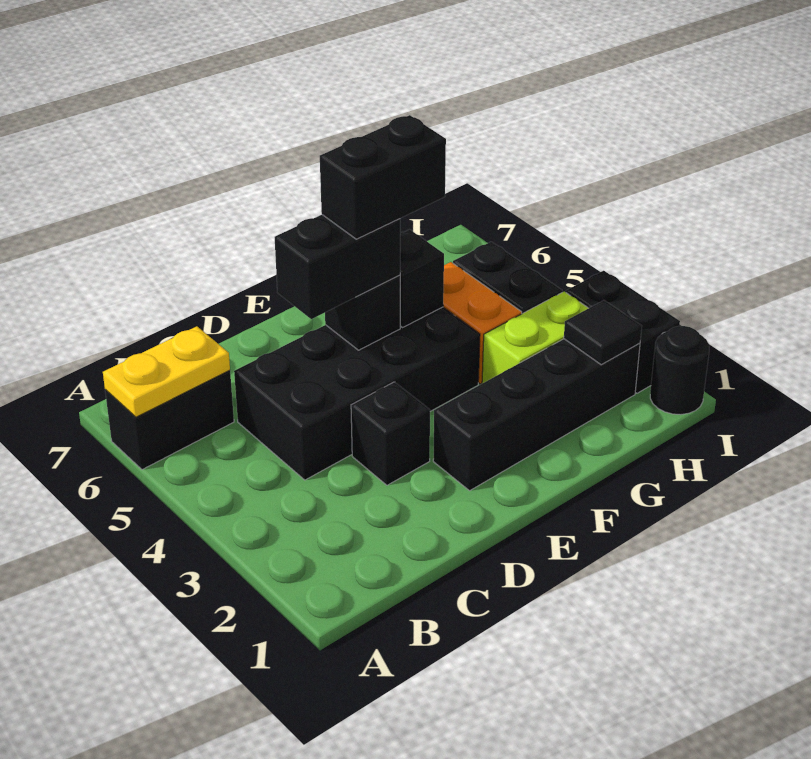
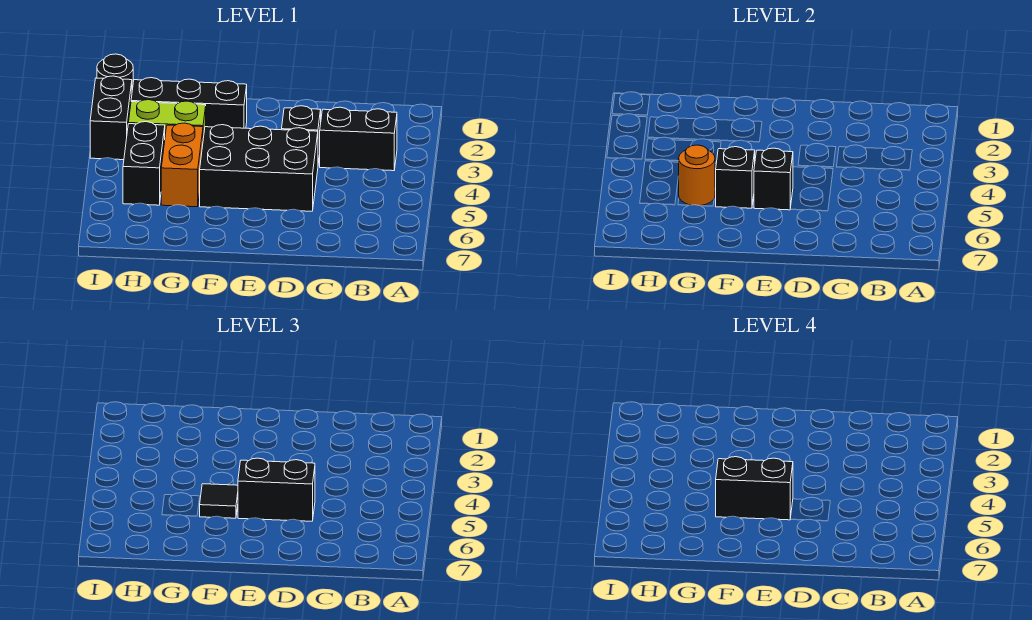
black brick A6:B6 level 1 -> black brick B3:C3 level 1
yellow plate A6:B6 level 2 -> none
black brick C4:F5 level 1 -> black brick D4:F5 level 1
black brick E2:H2 level 1 -> black brick F2:H2 level 1
none -> orange round brick G5 level 2
black tile H2 level 2 -> black tile F5 level 3

